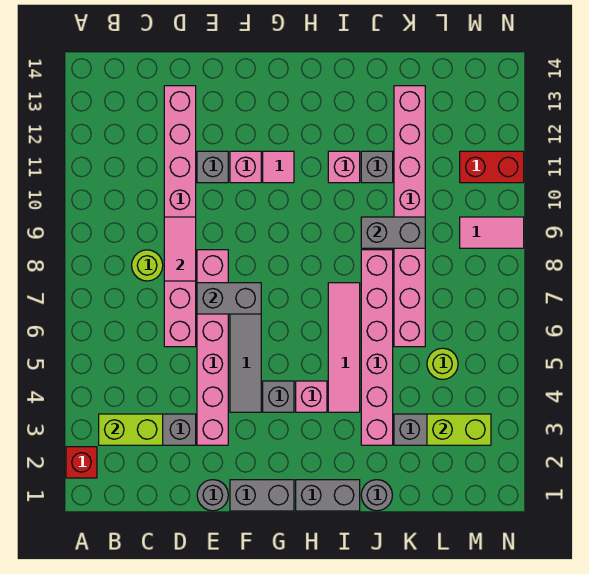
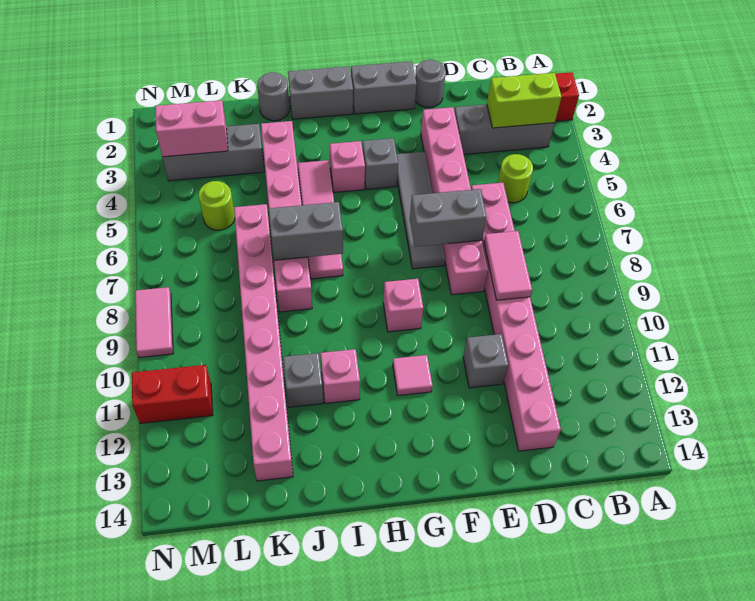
lime round brick C8 level 1 -> lime round brick C5 level 1
pink brick F11 level 1 -> pink brick G9 level 1
grey brick J9:K9 level 2 -> grey brick I7:J7 level 2
lime brick L3:M3 level 2 -> pink brick L3:M3 level 2
pink tile M9:N9 level 1 -> pink tile N8:N9 level 1

